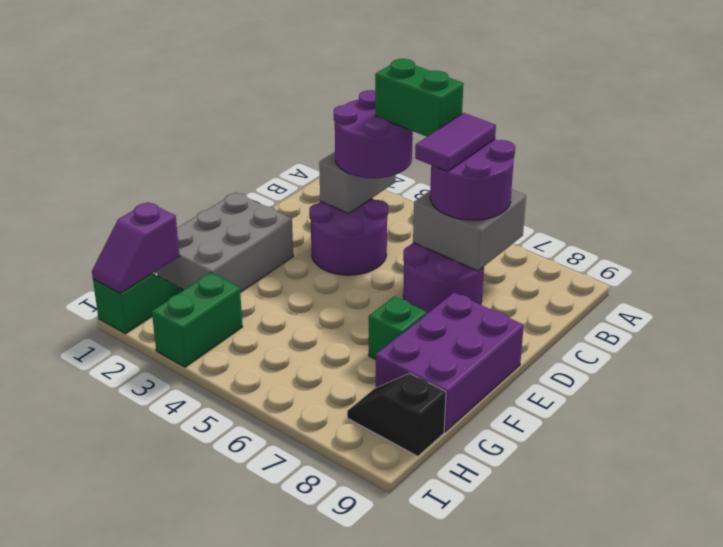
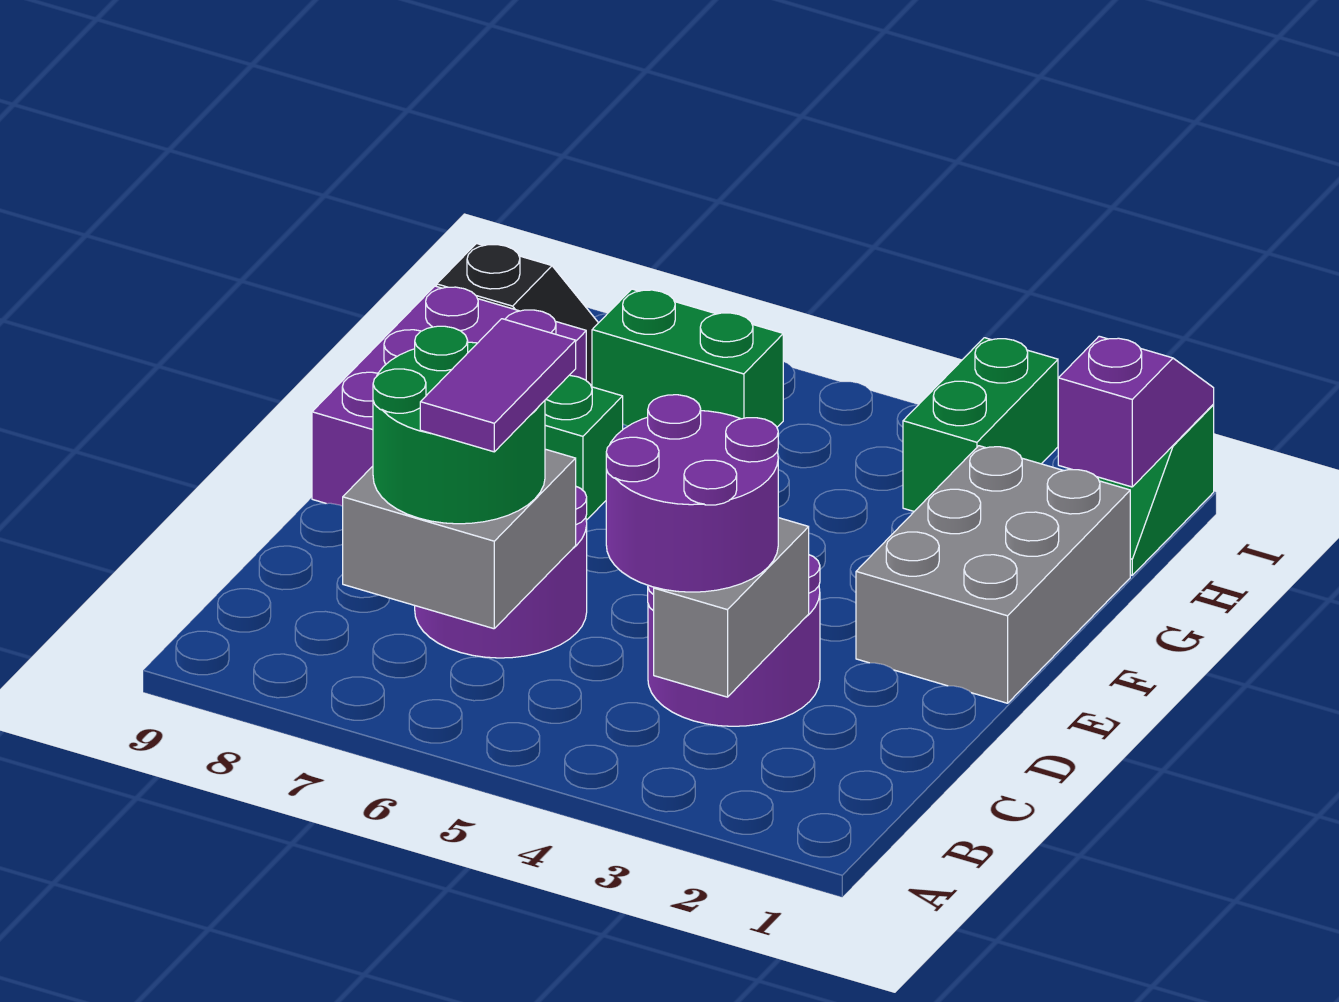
green brick B4:B5 level 4 -> green brick H6:H7 level 1
purple round brick B6:C7 level 3 -> green round brick B6:C7 level 3

